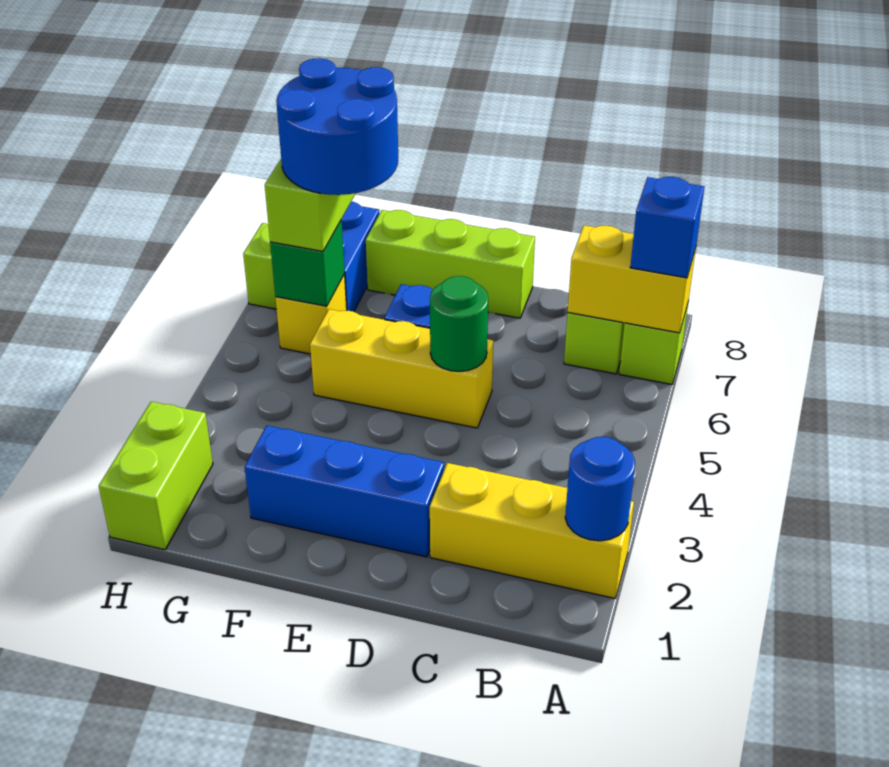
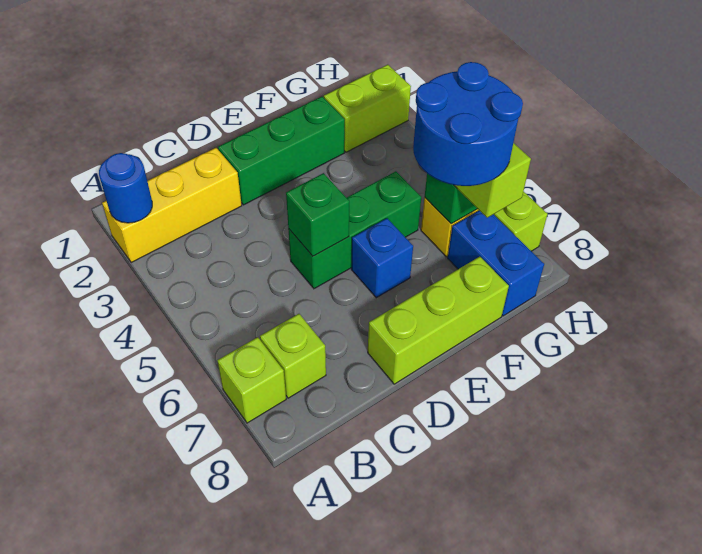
yellow brick A7:B7 level 2 -> none
blue brick A7 level 3 -> none
blue brick D2:F2 level 1 -> green brick D2:F2 level 1
yellow brick D5:F5 level 1 -> green brick D5:F5 level 1
green round brick D5 level 2 -> green brick D5 level 2
lime brick H1:H2 level 1 -> lime brick G2:H2 level 1

